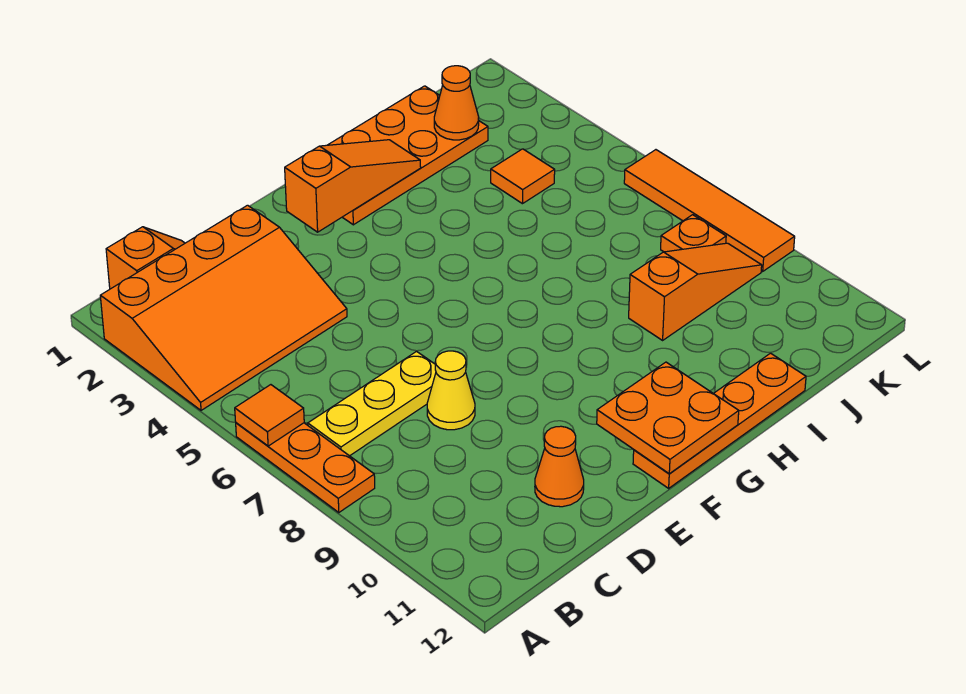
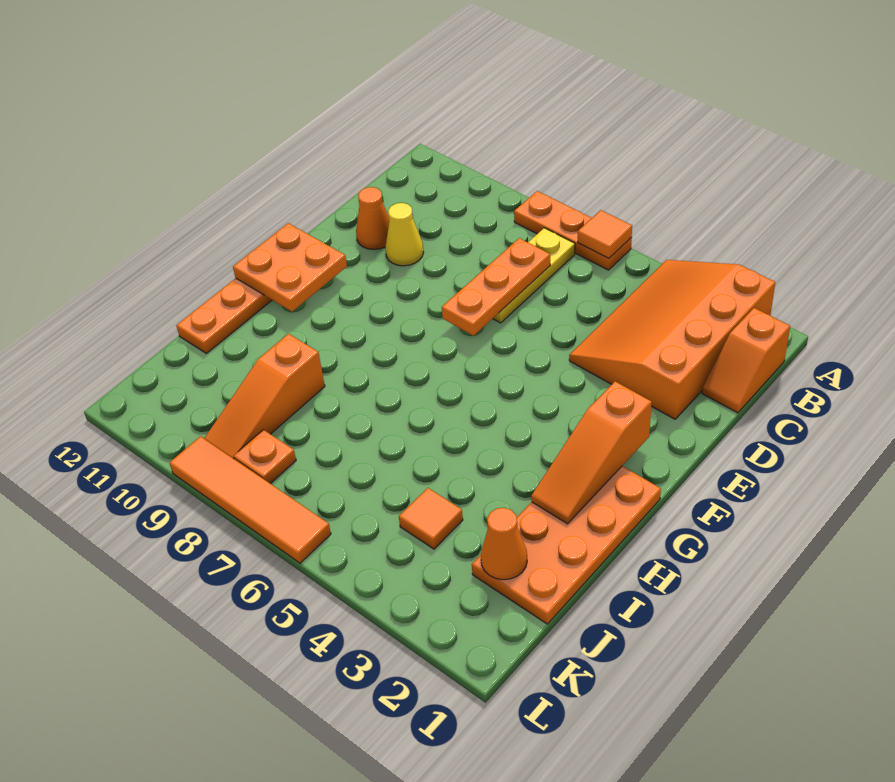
none -> orange plate C7:E7 level 2
yellow cone D8 level 1 -> yellow cone D10 level 1

